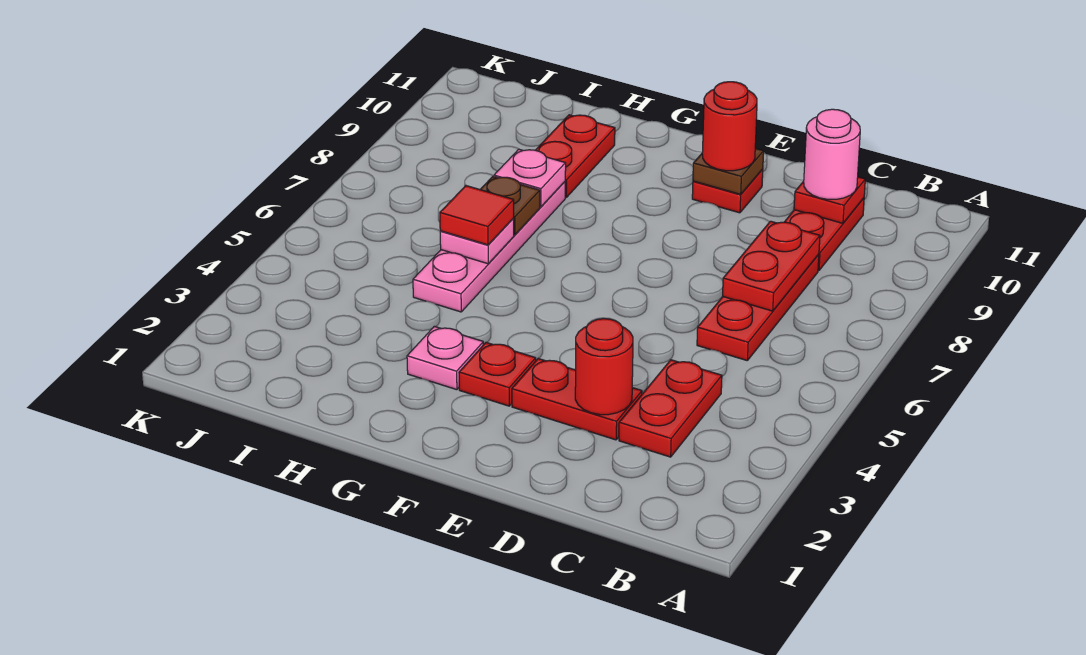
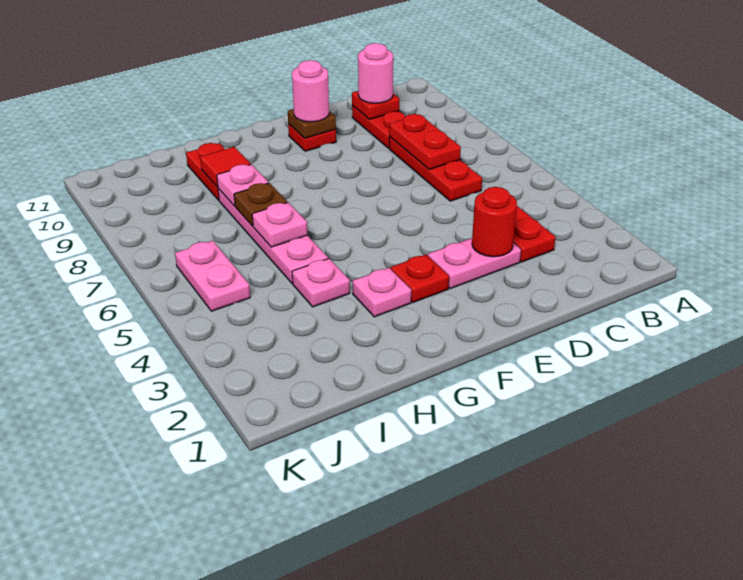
red plate D3:E3 level 1 -> pink plate D3:E3 level 1
red round brick E10 level 3 -> pink round brick E10 level 3
none -> pink plate H4 level 1
red tile H6 level 3 -> red tile H9 level 2
none -> pink plate J5:J6 level 1

